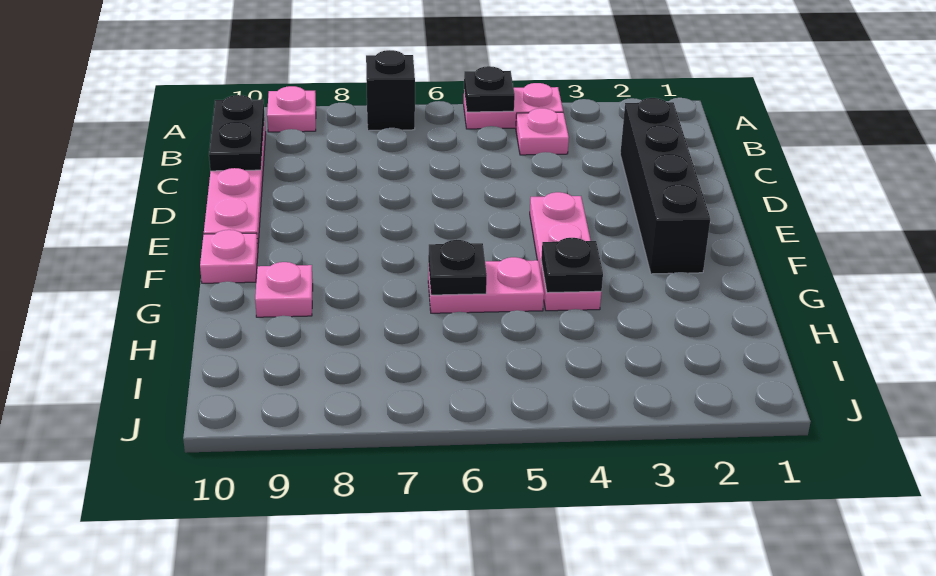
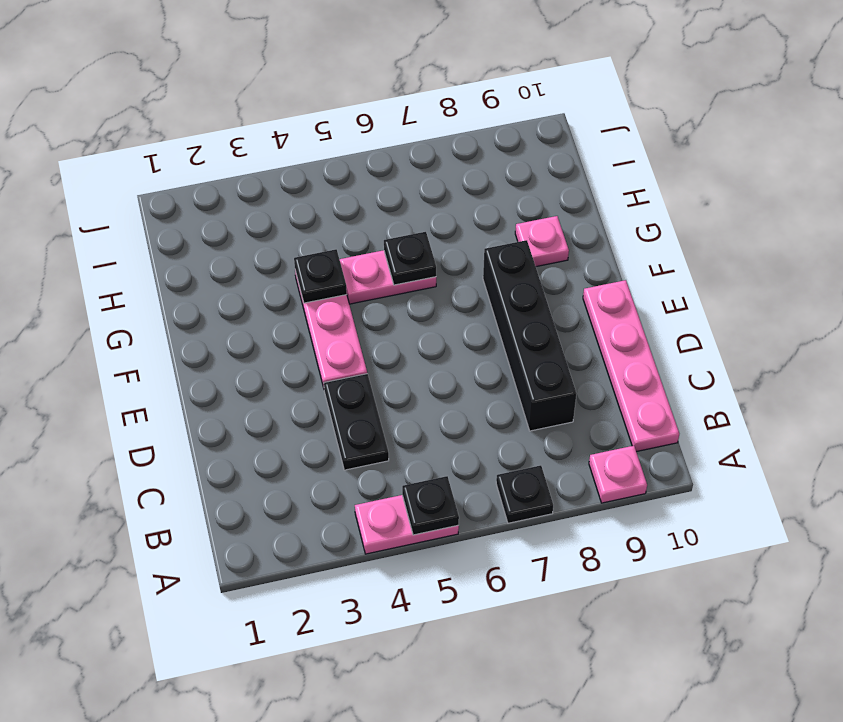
black brick A7 level 1 -> black plate A7 level 1
pink plate B4 level 1 -> none
black plate B10:C10 level 2 -> black plate C4:D4 level 1
black brick C2:F2 level 1 -> black brick C8:F8 level 1
pink plate F10 level 1 -> none

